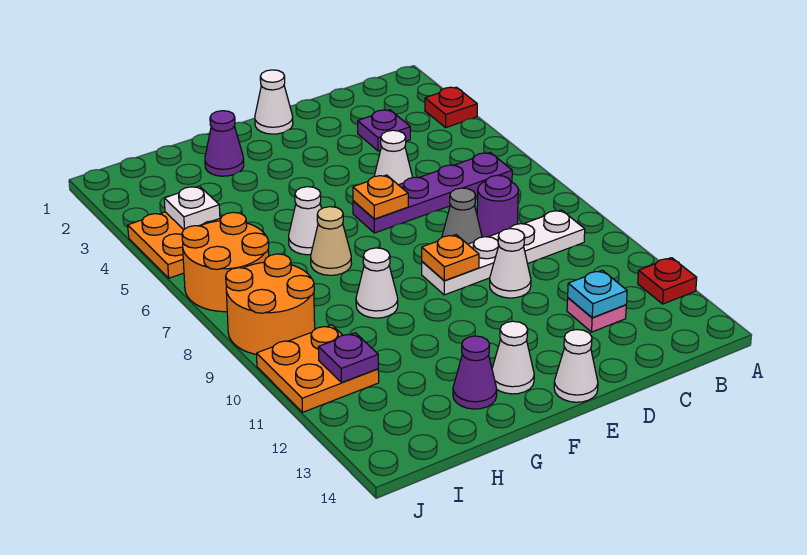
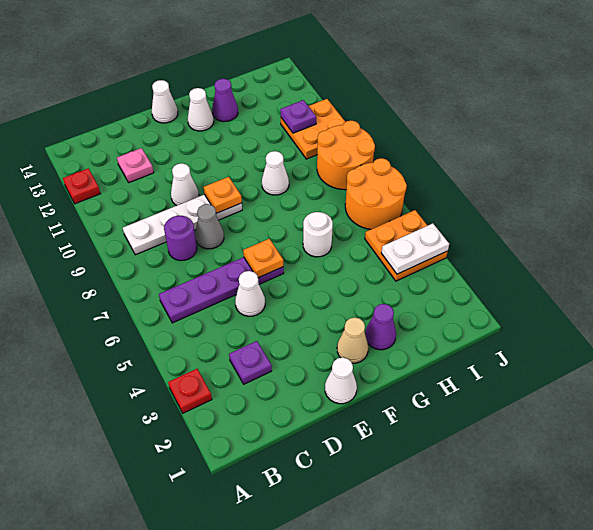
cyan plate C12 level 2 -> none
white cone G6 level 1 -> white round brick G6 level 1
tan cone G7 level 1 -> tan cone F2 level 1
white plate I4 level 2 -> white plate I4:J4 level 2

